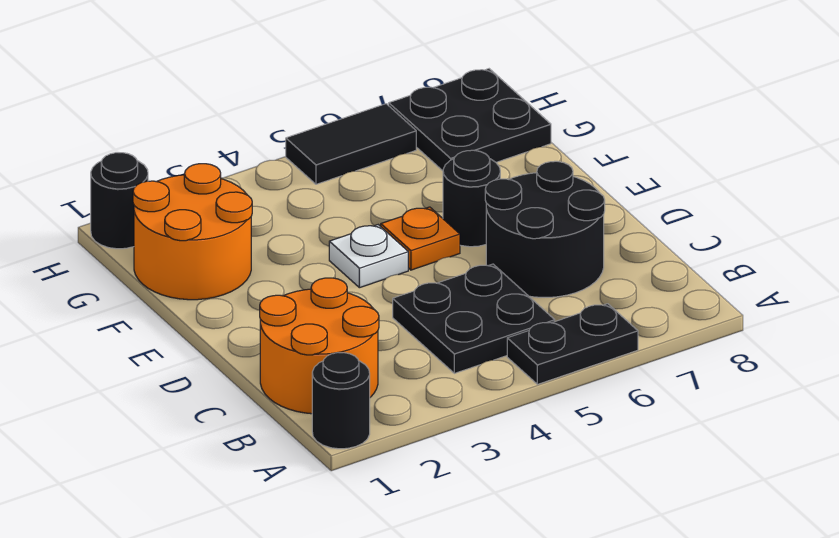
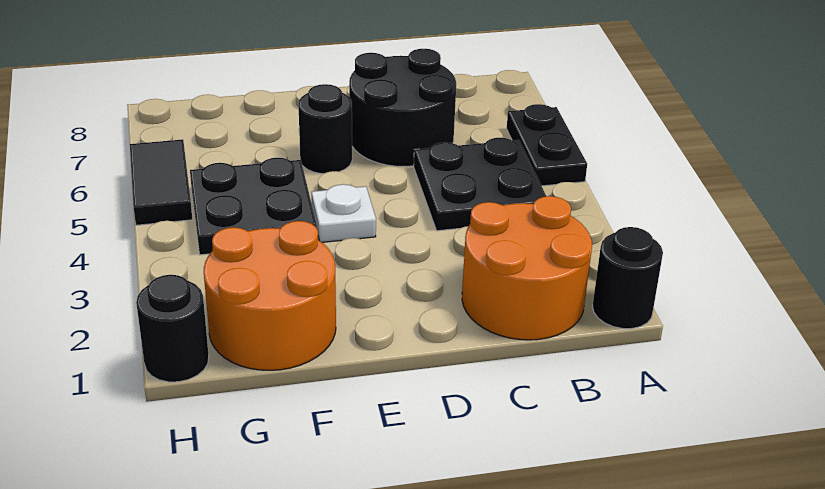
orange plate E5 level 1 -> none
black plate G7:H8 level 1 -> black plate F4:G5 level 1

